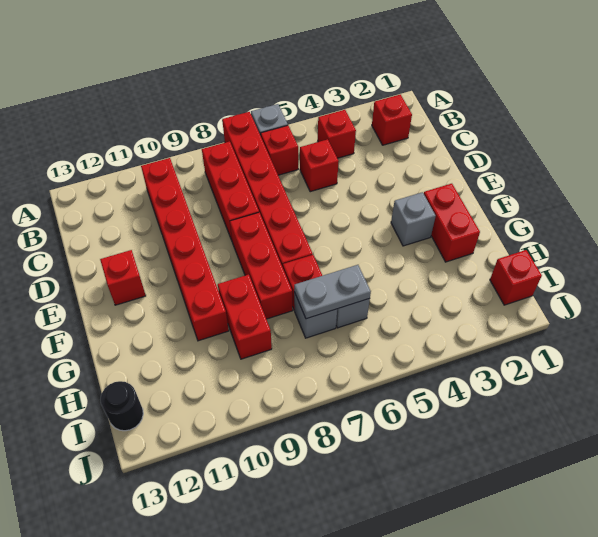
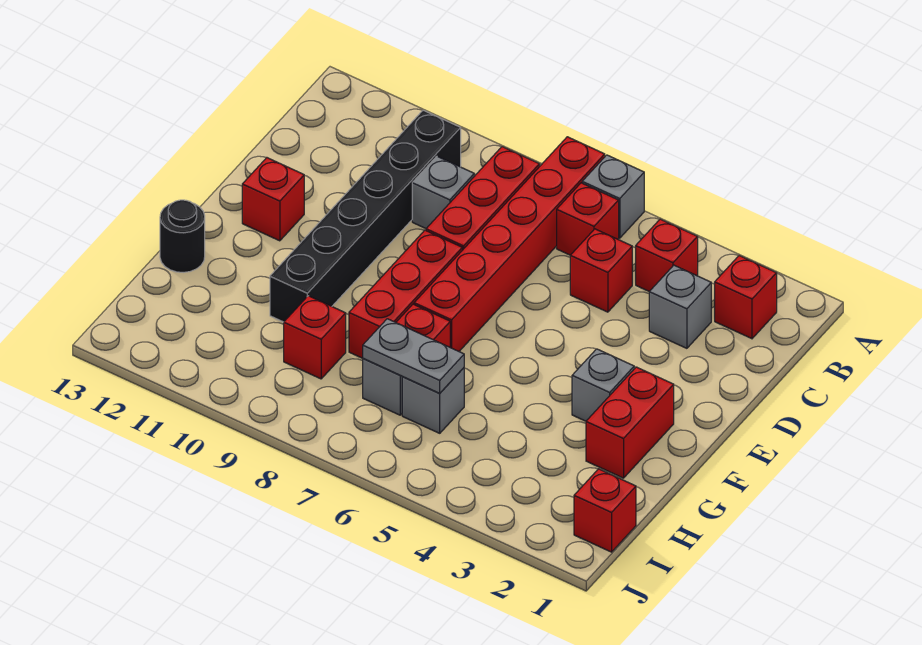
red brick B10:G10 level 1 -> black brick B10:G10 level 1
none -> grey brick C3 level 1
none -> grey brick C9 level 1
red brick G9:H9 level 1 -> red brick H9 level 1
black round brick I13 level 1 -> black round brick G13 level 1

